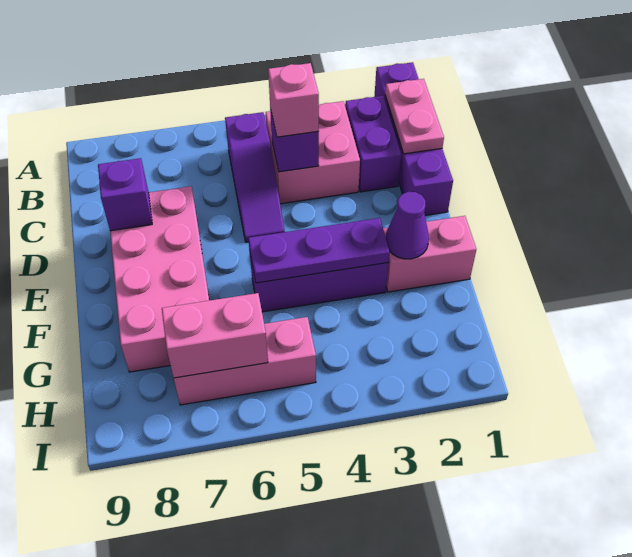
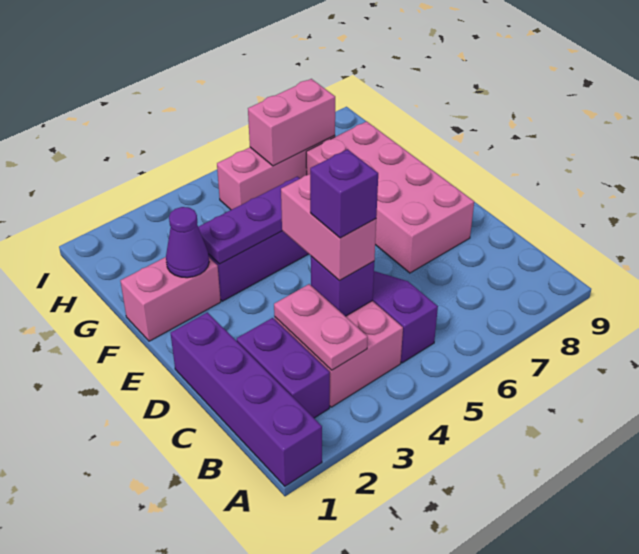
pink plate B1:C1 level 2 -> pink plate B3:C3 level 2
pink brick C4 level 3 -> pink brick C4:D4 level 3
purple brick D8 level 2 -> purple brick C4 level 4

